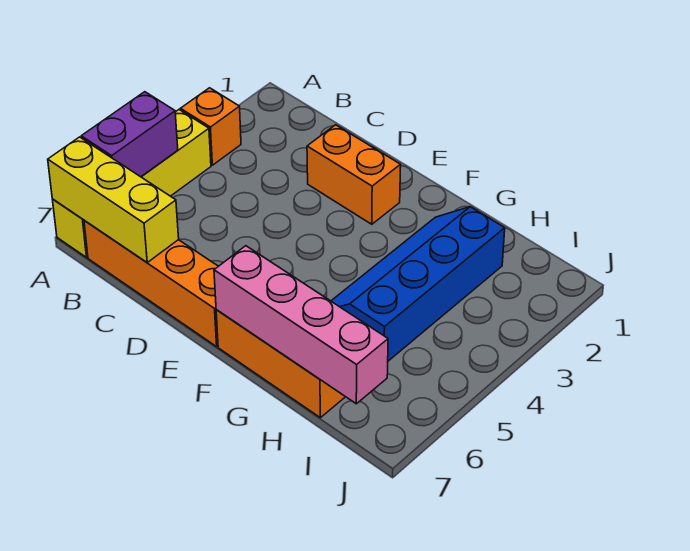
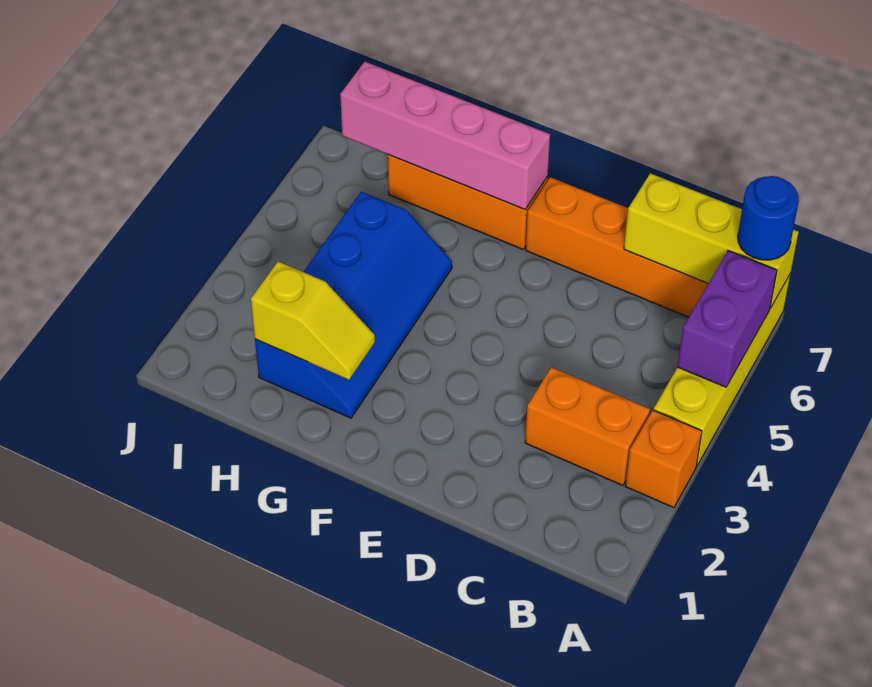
none -> blue round brick A7 level 3
orange brick D2:E2 level 1 -> orange brick B3:C3 level 1
none -> yellow slope G2:H2 level 2 top H

